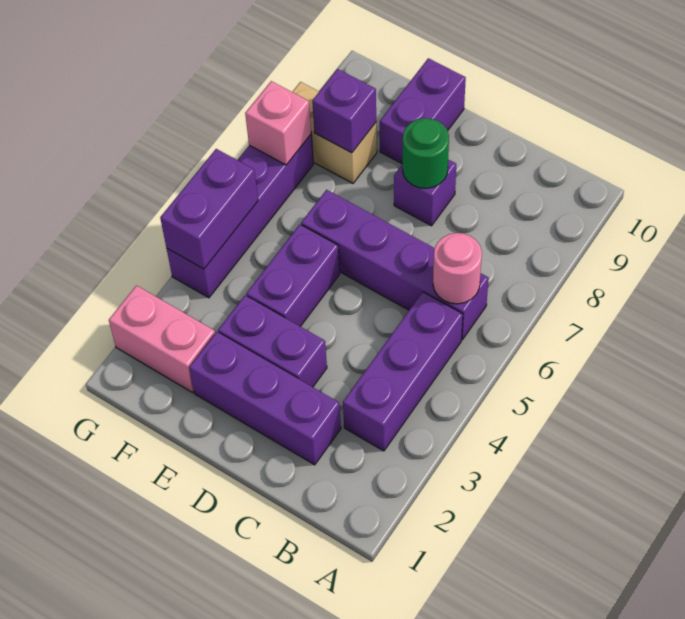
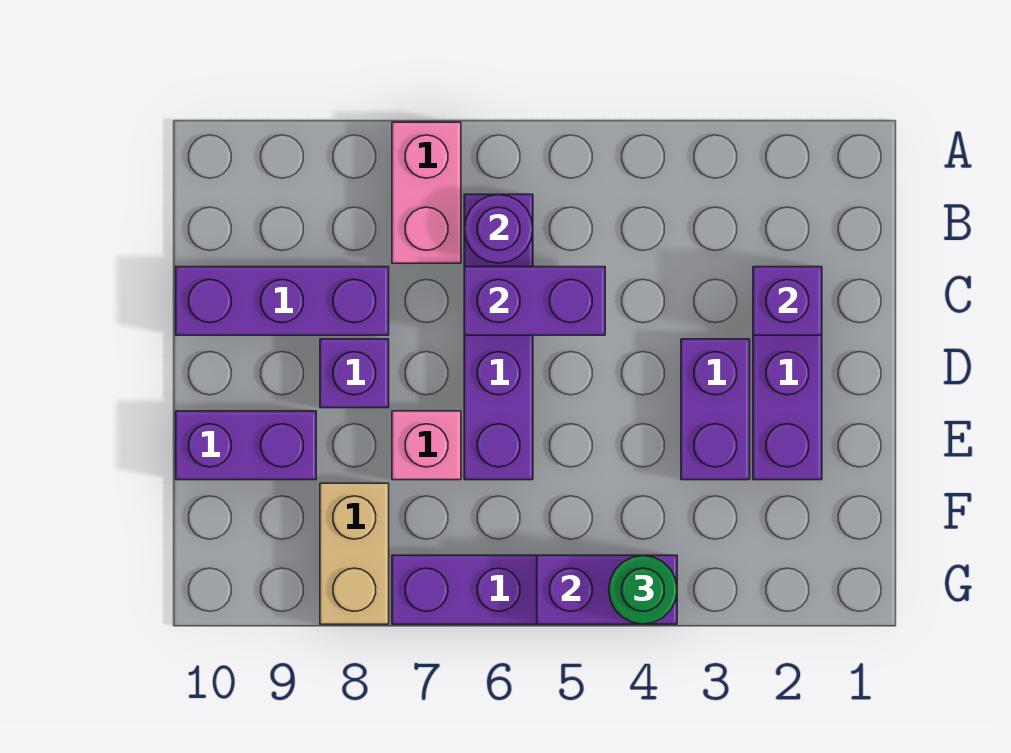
purple brick B3:B5 level 1 -> purple brick C8:C10 level 1
pink round brick B6 level 2 -> purple round brick B6 level 2
green round brick D8 level 2 -> green round brick G4 level 3
purple brick E4:E5 level 1 -> purple brick C5:C6 level 2
pink brick F2:G2 level 1 -> pink brick A7:B7 level 1
purple brick F8 level 2 -> purple brick C2 level 2
pink brick G7 level 2 -> pink brick E7 level 1

